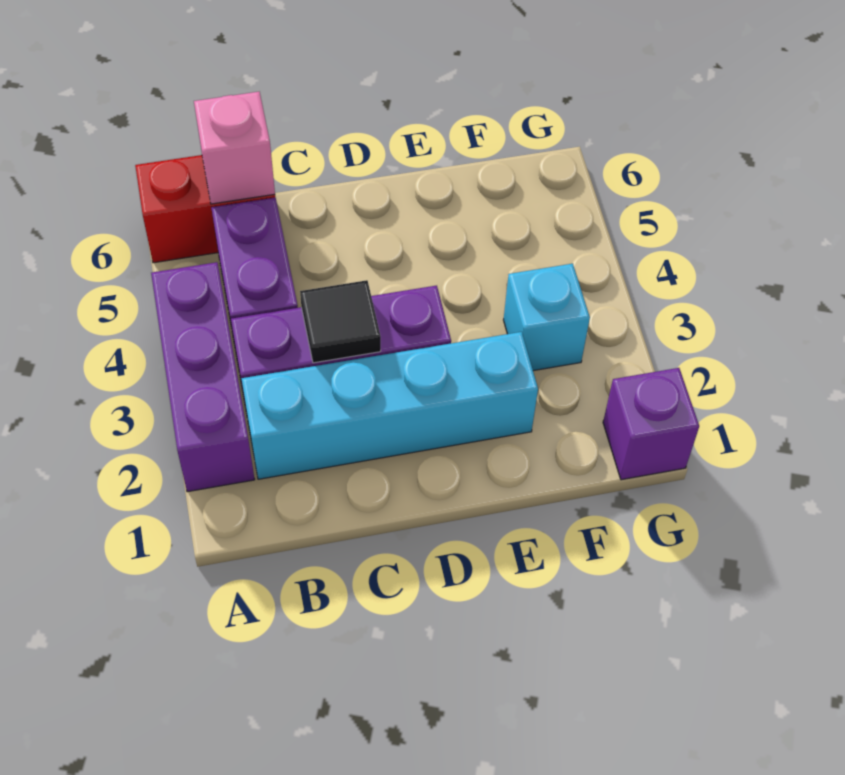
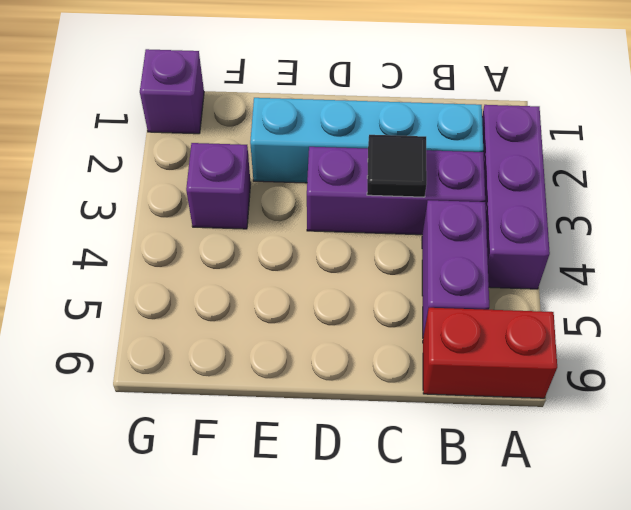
pink brick B6 level 2 -> none
cyan brick F3 level 1 -> purple brick F3 level 1

